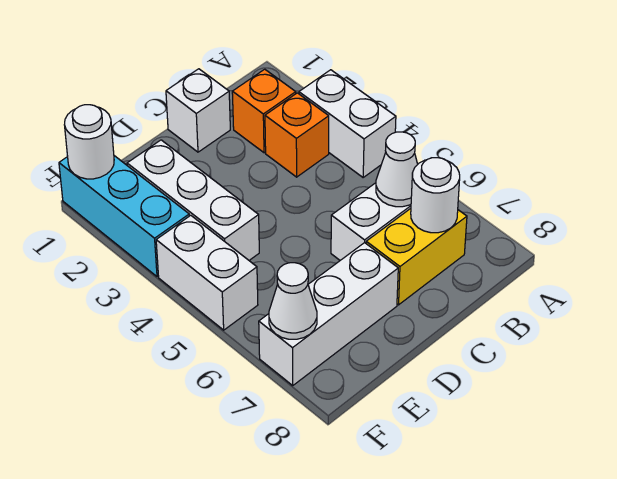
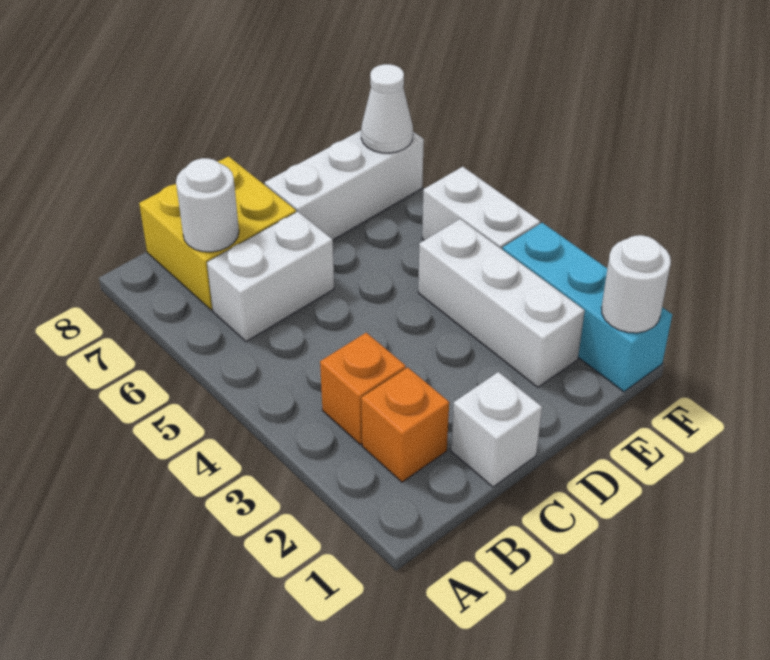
white brick A3:A4 level 1 -> none
white cone B6 level 2 -> none
yellow brick B7:C7 level 1 -> yellow brick B7:C8 level 1

